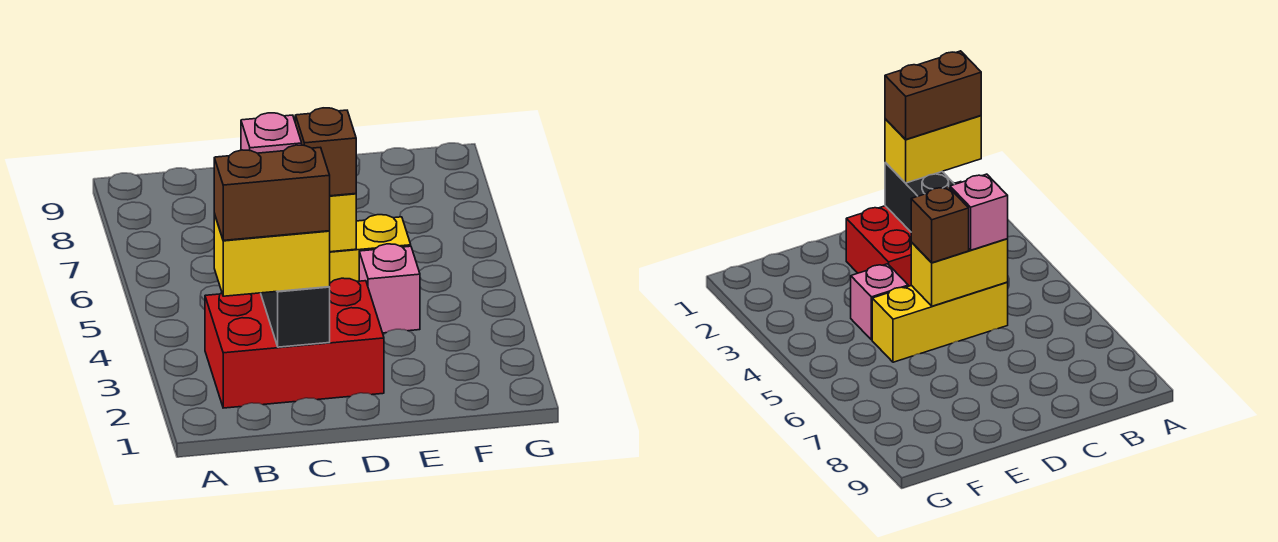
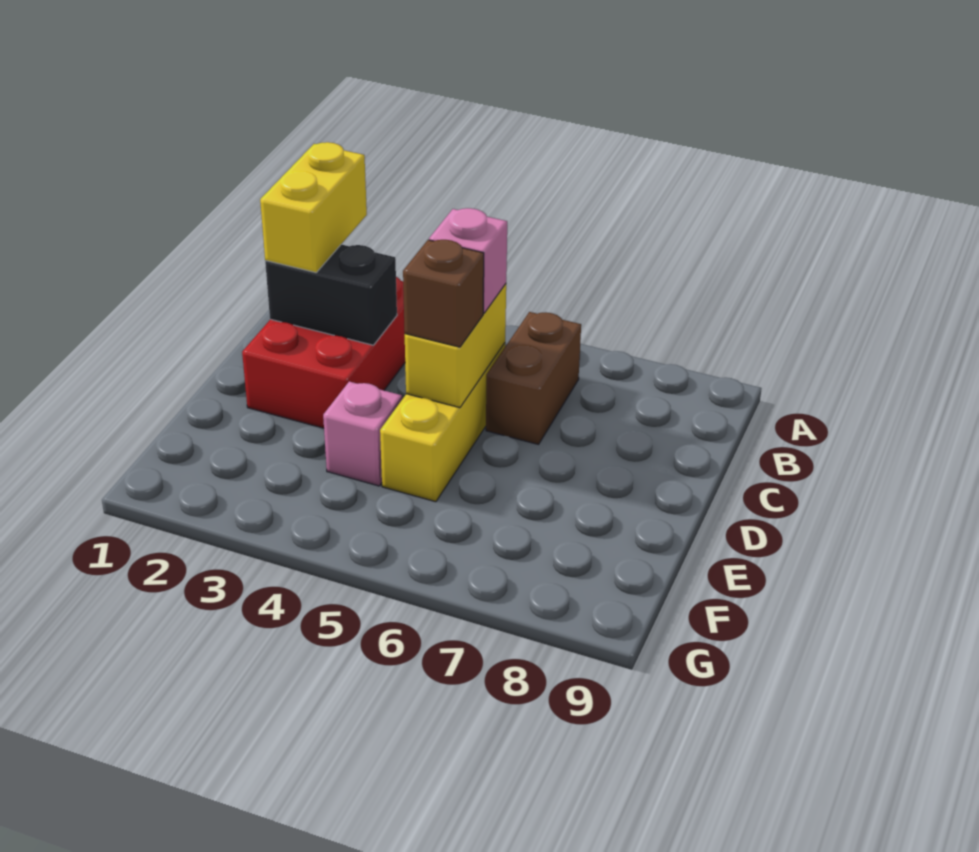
brown brick B2:C2 level 4 -> brown brick B6:C6 level 1

